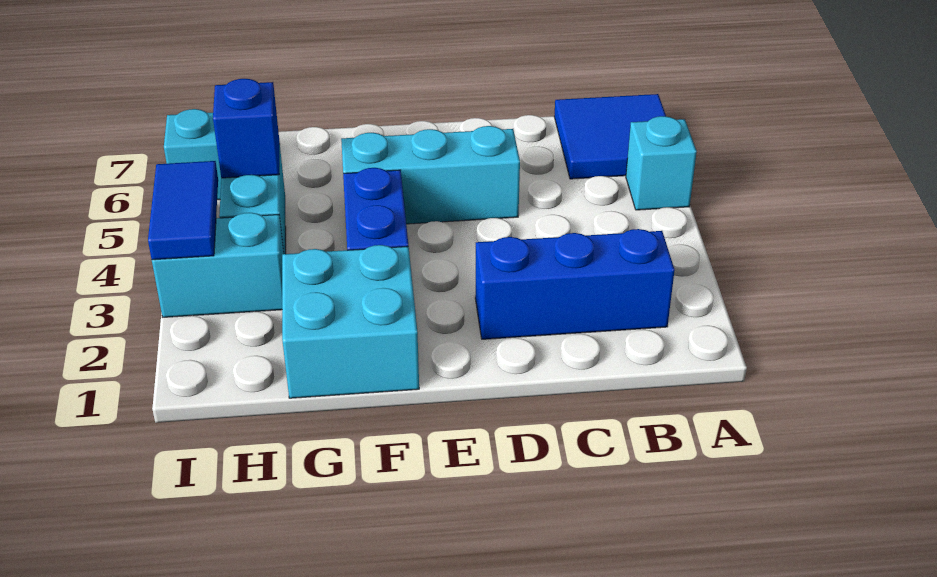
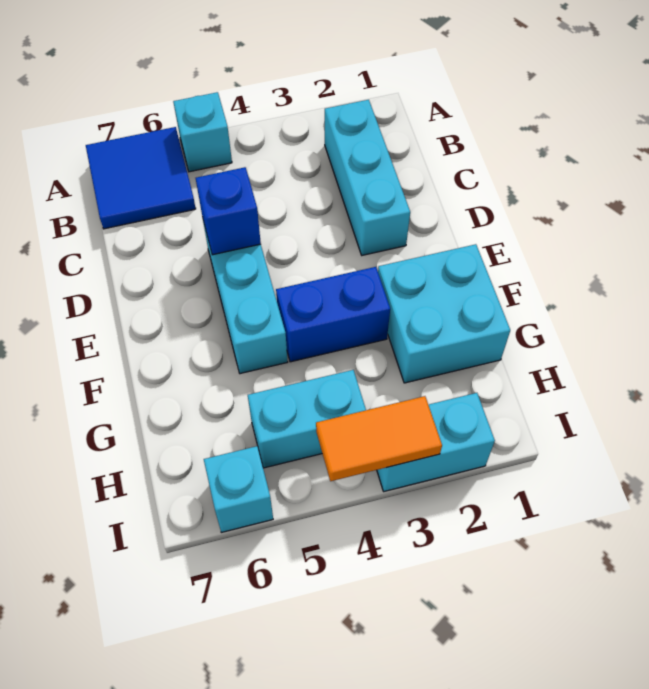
blue brick B2:D2 level 1 -> cyan brick B2:D2 level 1
cyan brick H3:I3 level 1 -> cyan brick I2:I3 level 1
blue brick H5 level 2 -> blue brick D5 level 2
blue tile I3:I4 level 2 -> orange tile I3:I4 level 2

